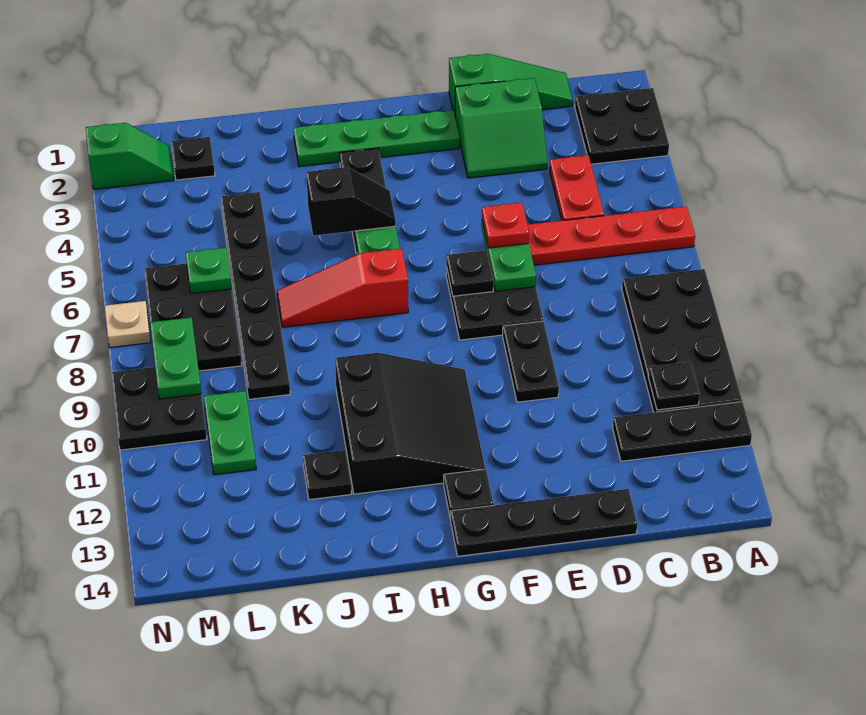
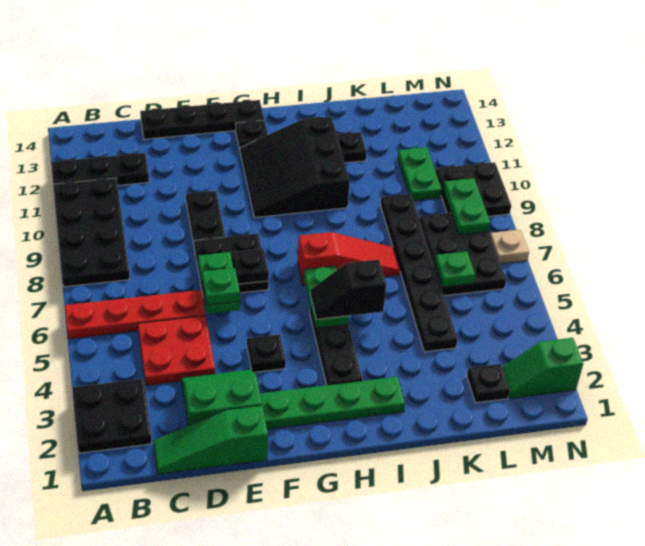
black plate B11 level 2 -> black plate F4 level 1
red plate C4:C5 level 1 -> red plate C4:D5 level 1
red plate E6 level 3 -> green plate E6 level 3

